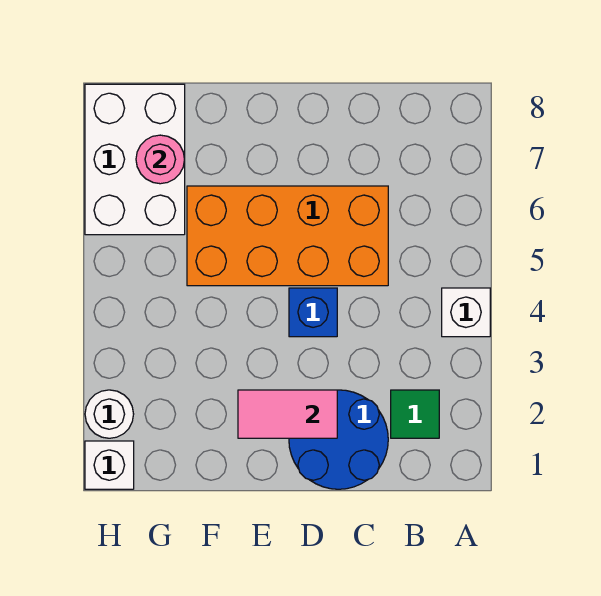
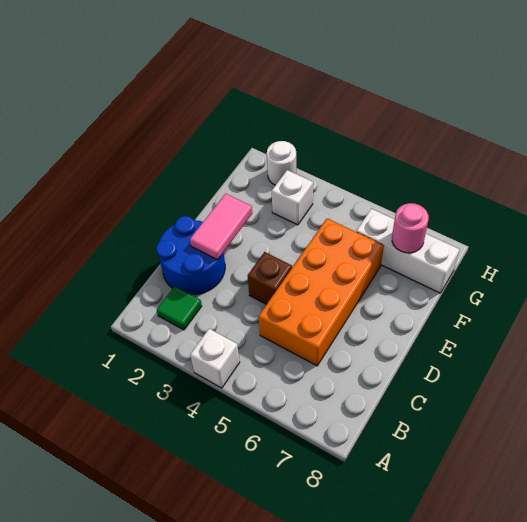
blue brick D4 level 1 -> brown brick D4 level 1
white brick G6:H8 level 1 -> white brick G6:G8 level 1
white brick H1 level 1 -> white brick G3 level 1

